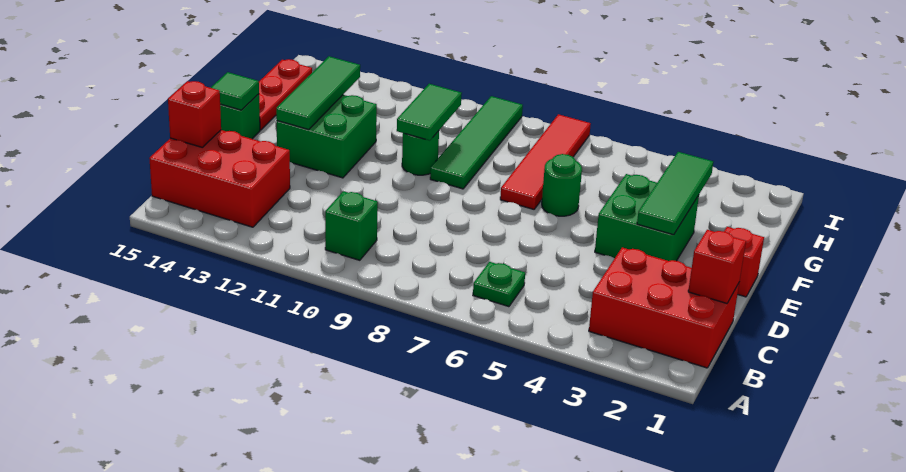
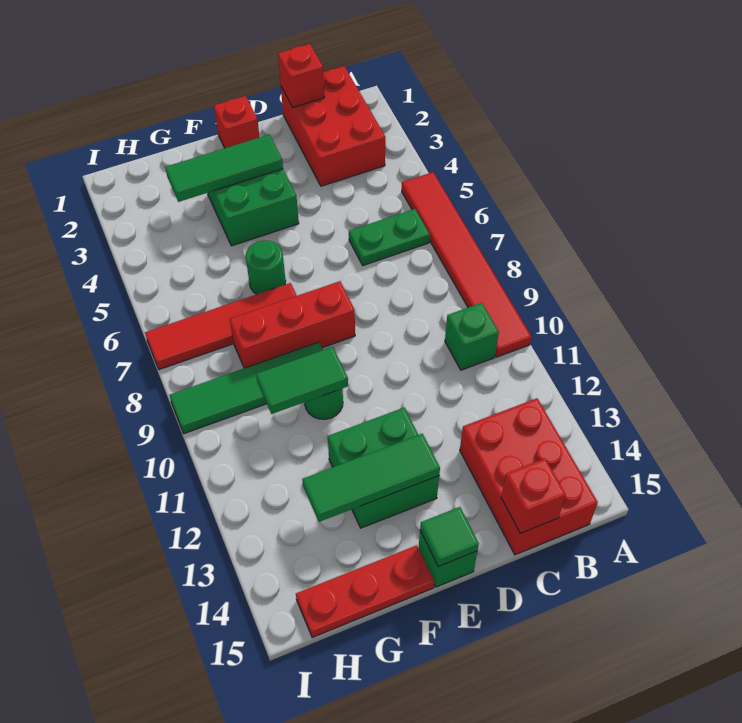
none -> red tile A5:A10 level 1
green plate B6 level 1 -> green plate B6:C6 level 1
none -> red brick E8:G8 level 1

